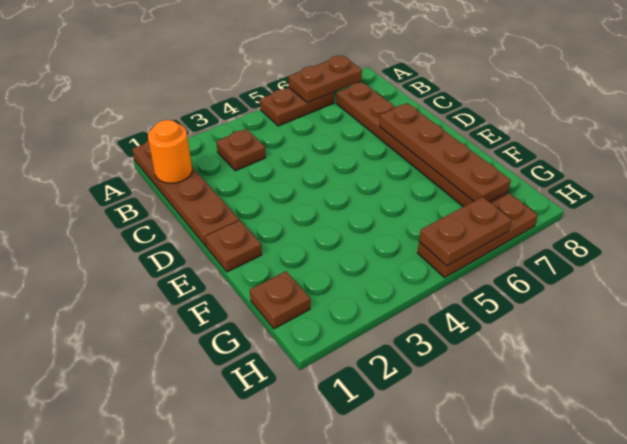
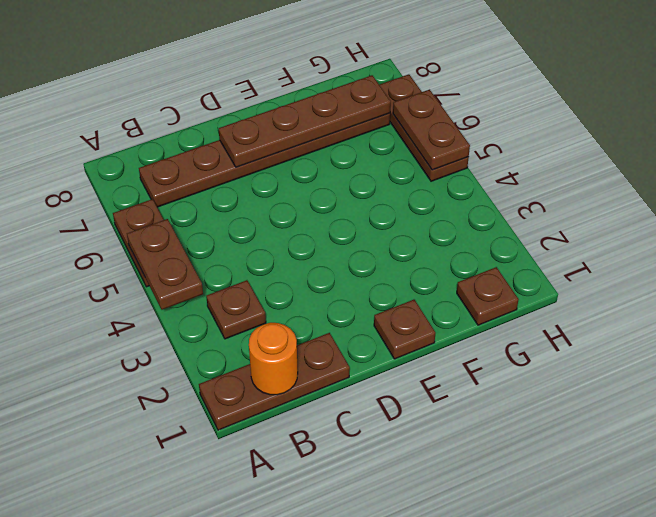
brown plate A1:D1 level 1 -> brown plate A1:C1 level 1
brown plate A6:A7 level 2 -> brown plate A4:A5 level 2

